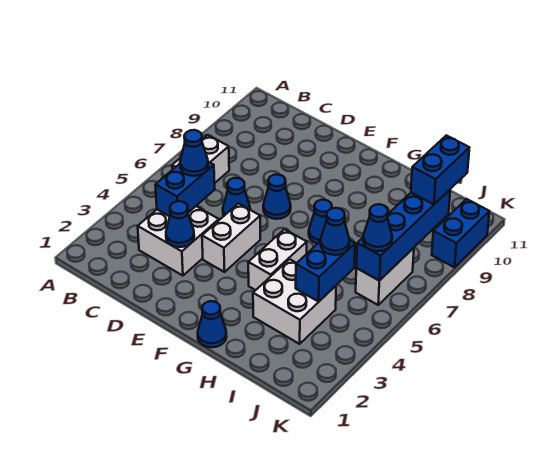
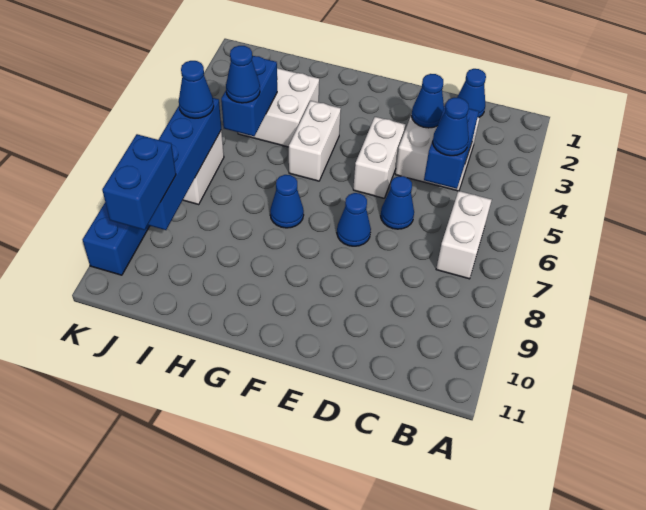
blue cone G1 level 1 -> blue cone C1 level 1

